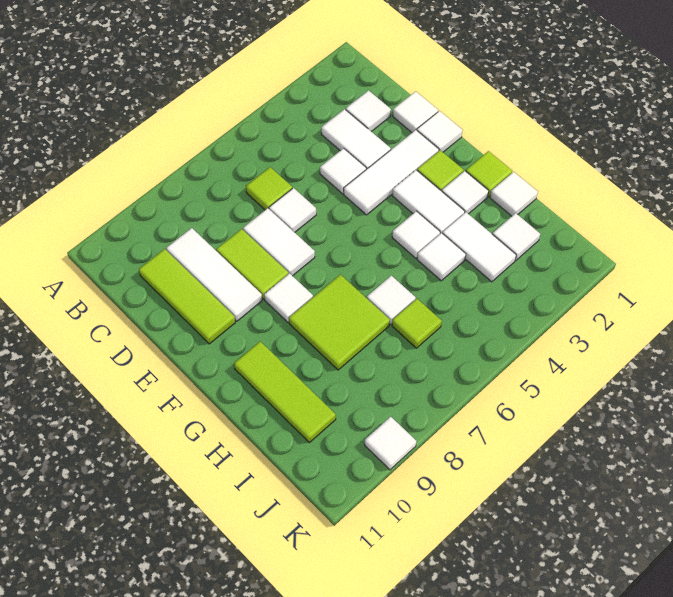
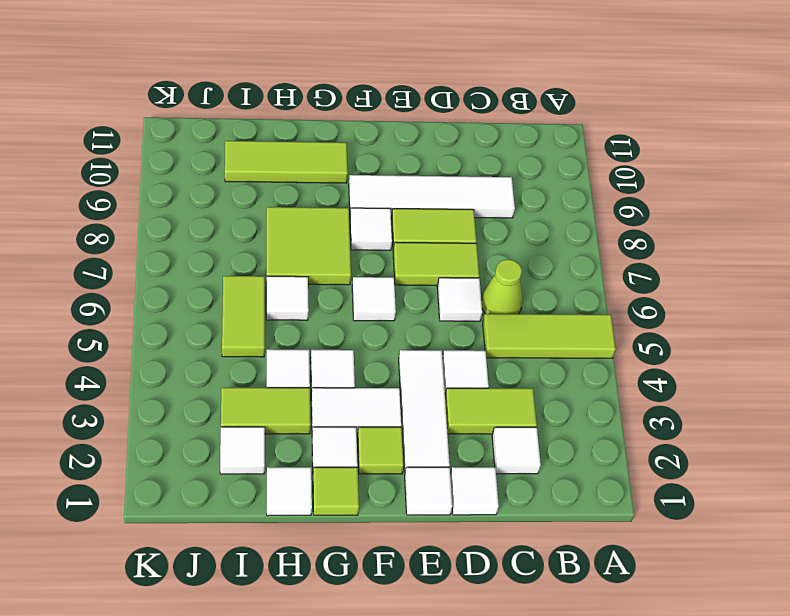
white tile C3:D3 level 1 -> lime tile C3:D3 level 1
lime tile C6 level 1 -> lime cone C6 level 1
white tile C9:E9 level 1 -> white tile C9:F9 level 1
lime tile C10:E10 level 1 -> lime tile A5:C5 level 1
white tile D7:E7 level 1 -> lime tile D7:E7 level 1
white tile H3:I3 level 1 -> lime tile H3:I3 level 1
lime tile I6 level 1 -> lime tile I5:I6 level 1
white tile K9 level 1 -> white tile F6 level 1

